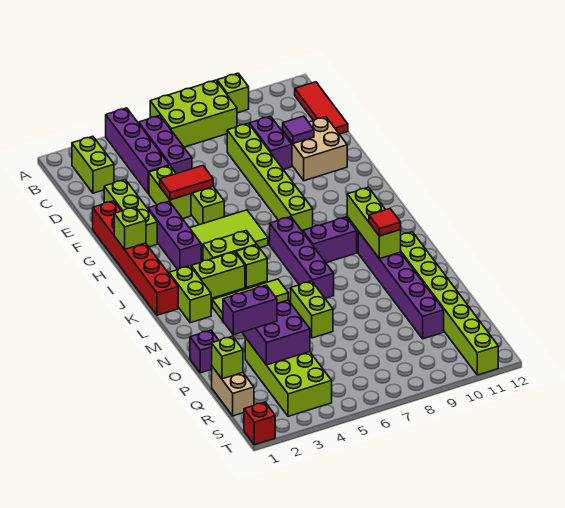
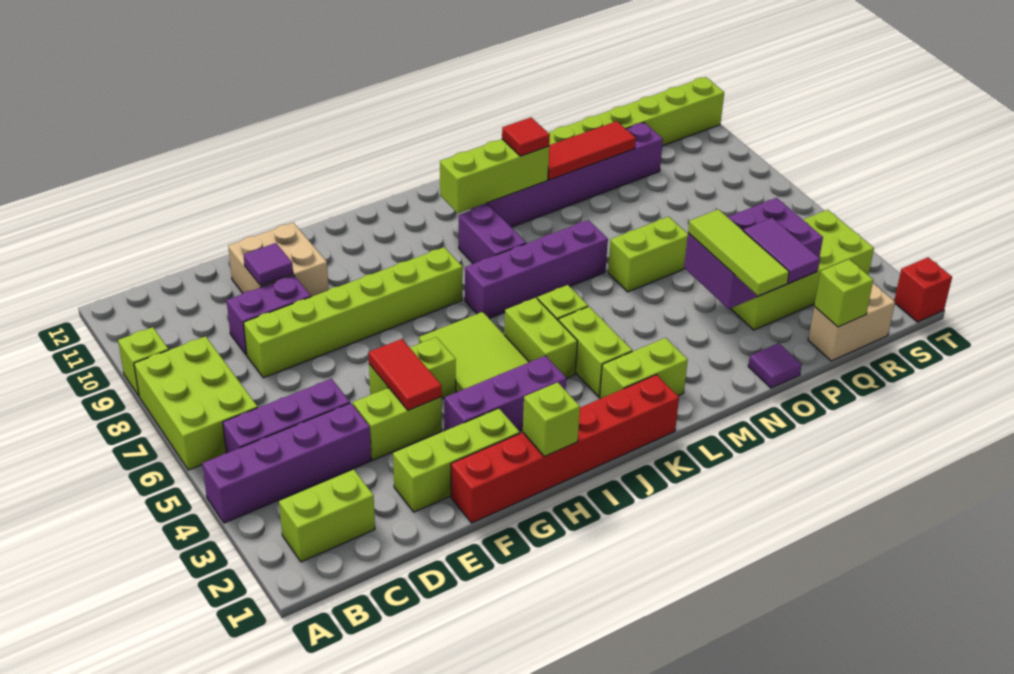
red tile B12:D12 level 1 -> red tile N10:P10 level 2
purple brick O1 level 1 -> purple tile O1 level 1
purple brick P2:P3 level 3 -> purple tile P2:P3 level 3

